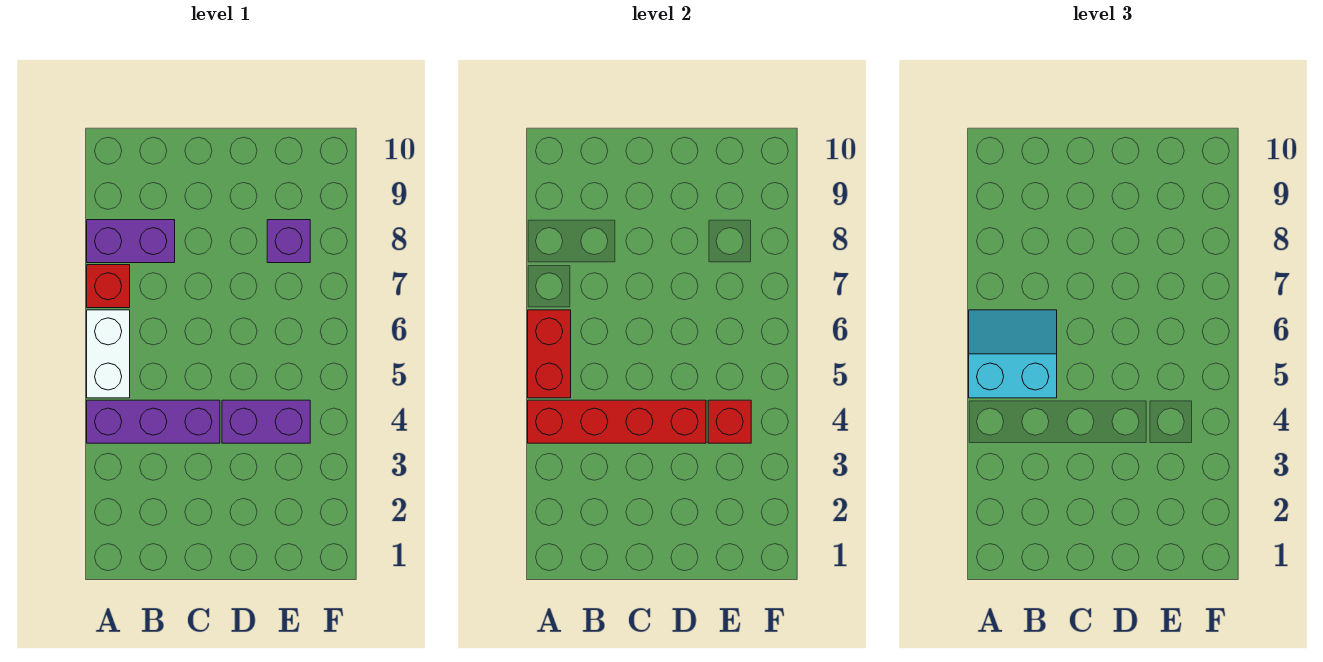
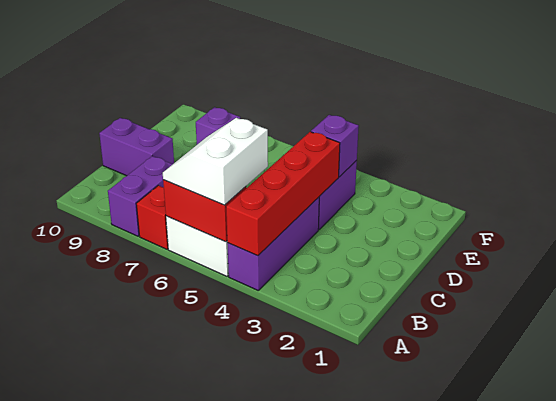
cyan slope A5:B6 level 3 top 5 -> white slope A5:B6 level 3 top 5
none -> purple brick C9:C10 level 1
red brick E4 level 2 -> purple brick E4 level 2

